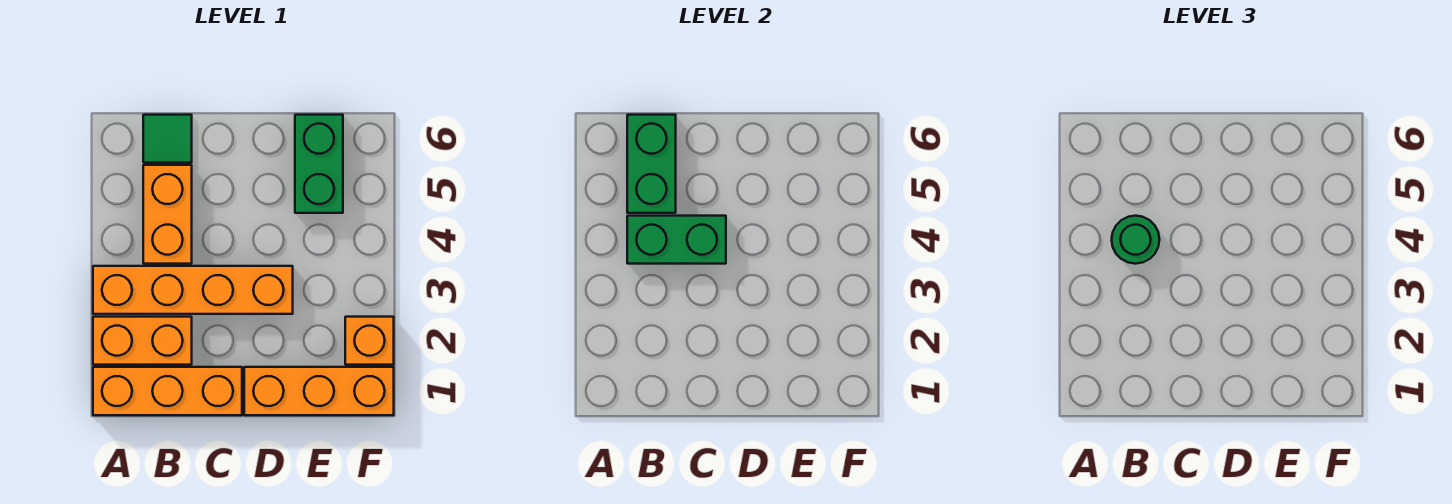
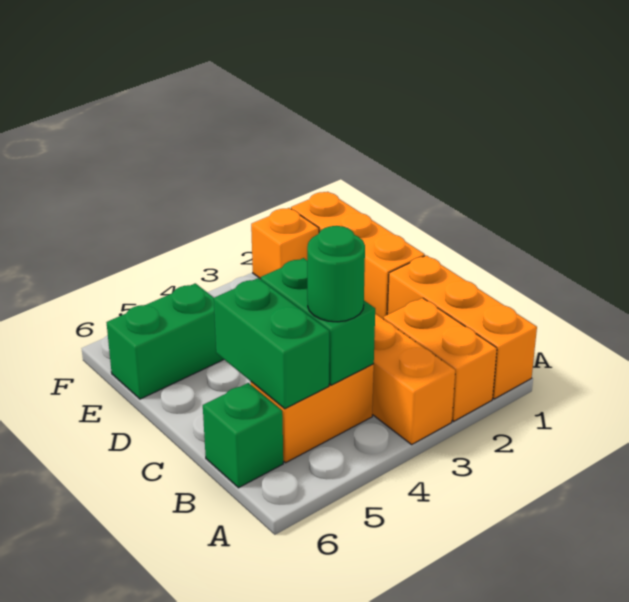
green brick B5:B6 level 2 -> green brick B5:C5 level 2
green tile B6 level 1 -> green brick B6 level 1

